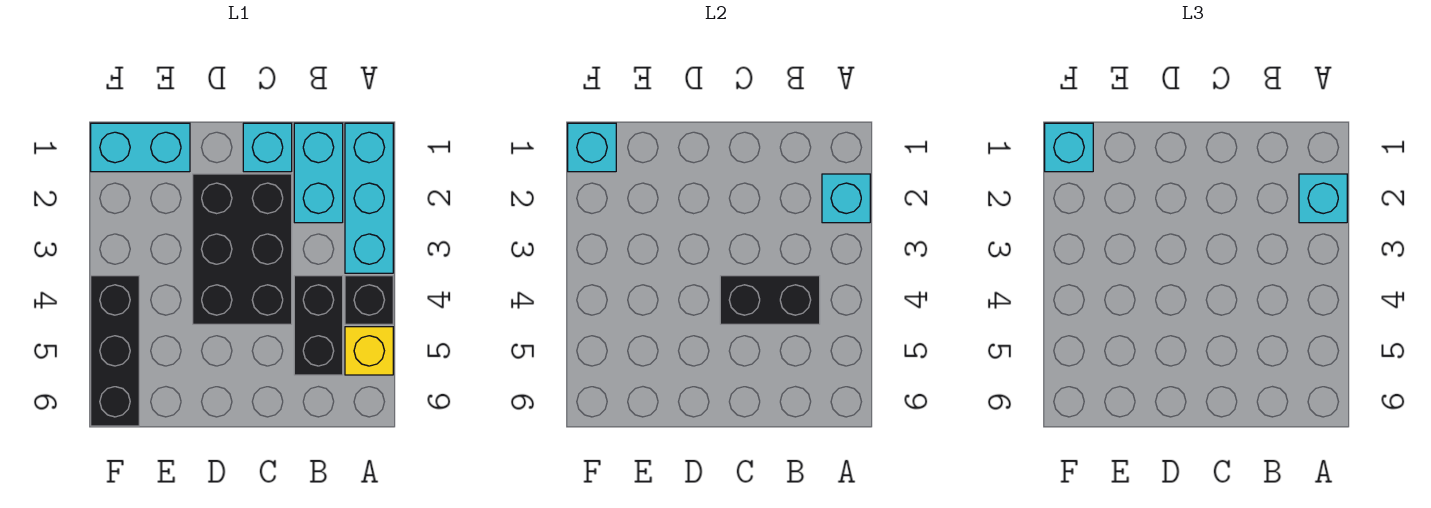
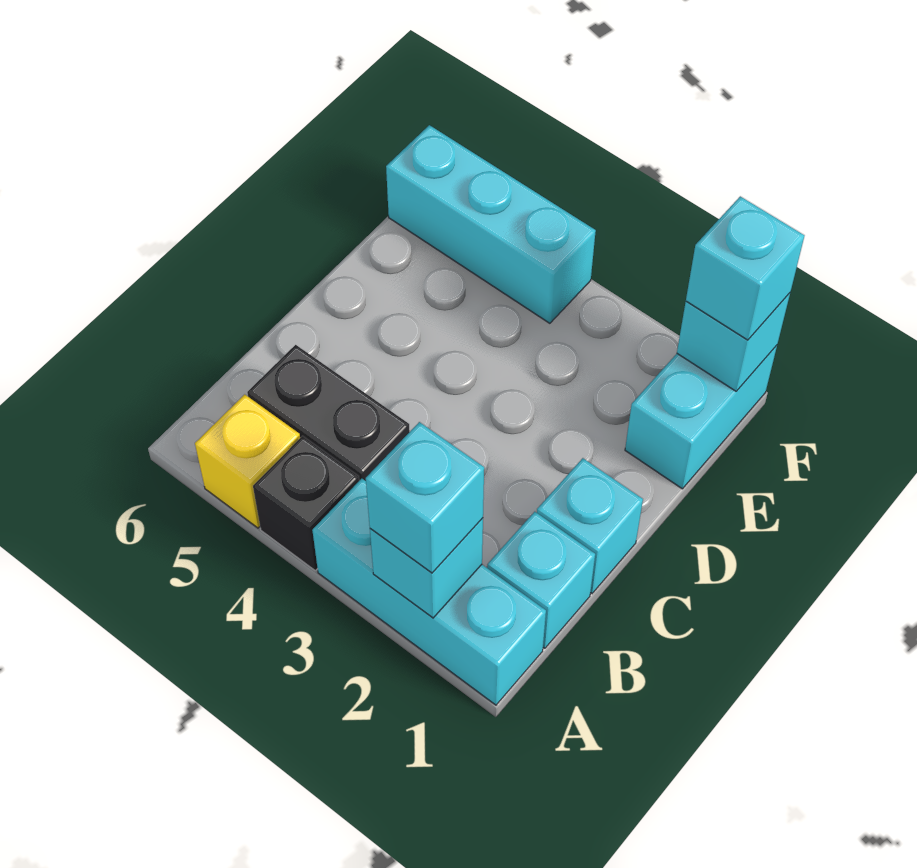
cyan brick B1:B2 level 1 -> cyan brick B1 level 1
black brick B4:C4 level 2 -> none
black brick C2:D4 level 1 -> none
black brick F4:F6 level 1 -> cyan brick F4:F6 level 1

